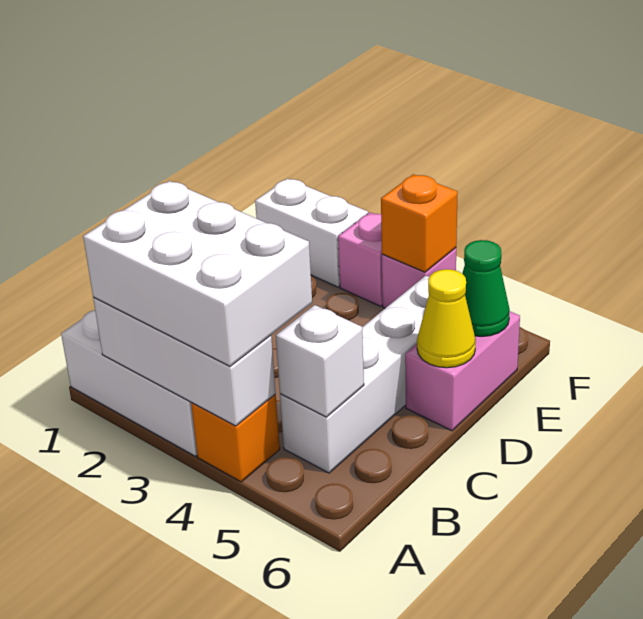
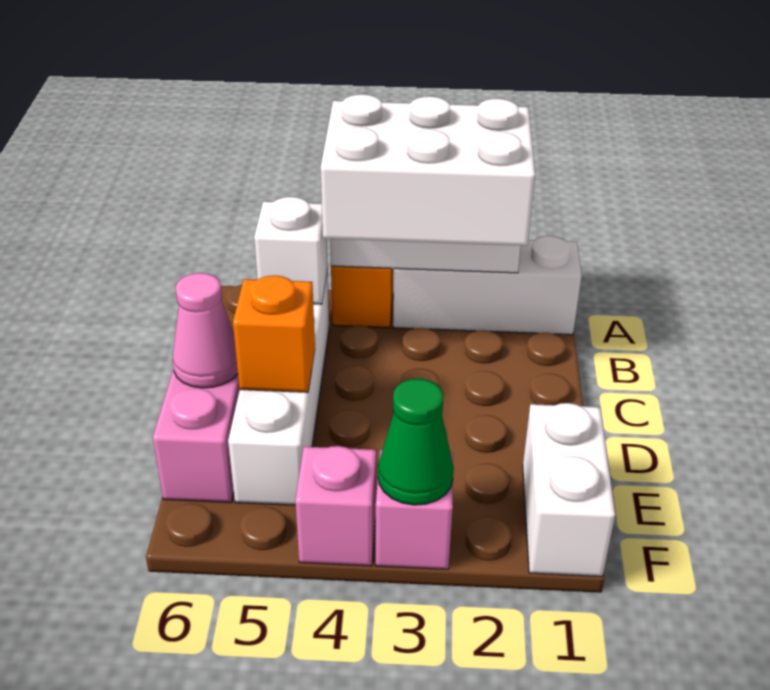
yellow cone D6 level 2 -> pink cone D6 level 2
green cone E6 level 2 -> green cone F3 level 2
white brick F1:F2 level 1 -> white brick E1:F1 level 1
orange brick F4 level 2 -> orange brick D5 level 2

